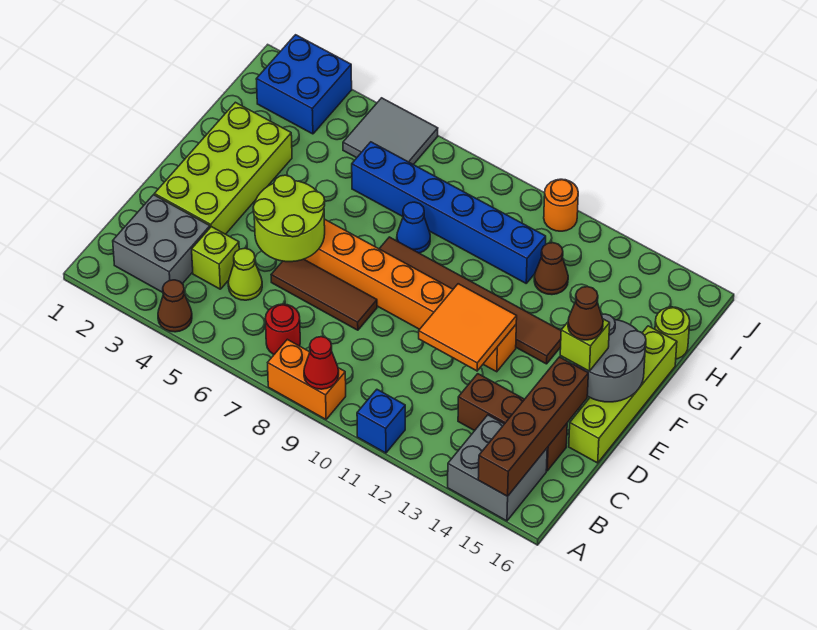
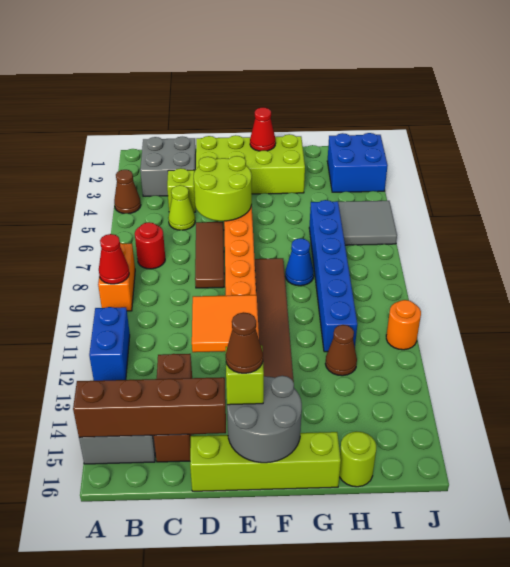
blue brick A11 level 1 -> blue brick A11:A12 level 1
none -> red cone F2 level 2

